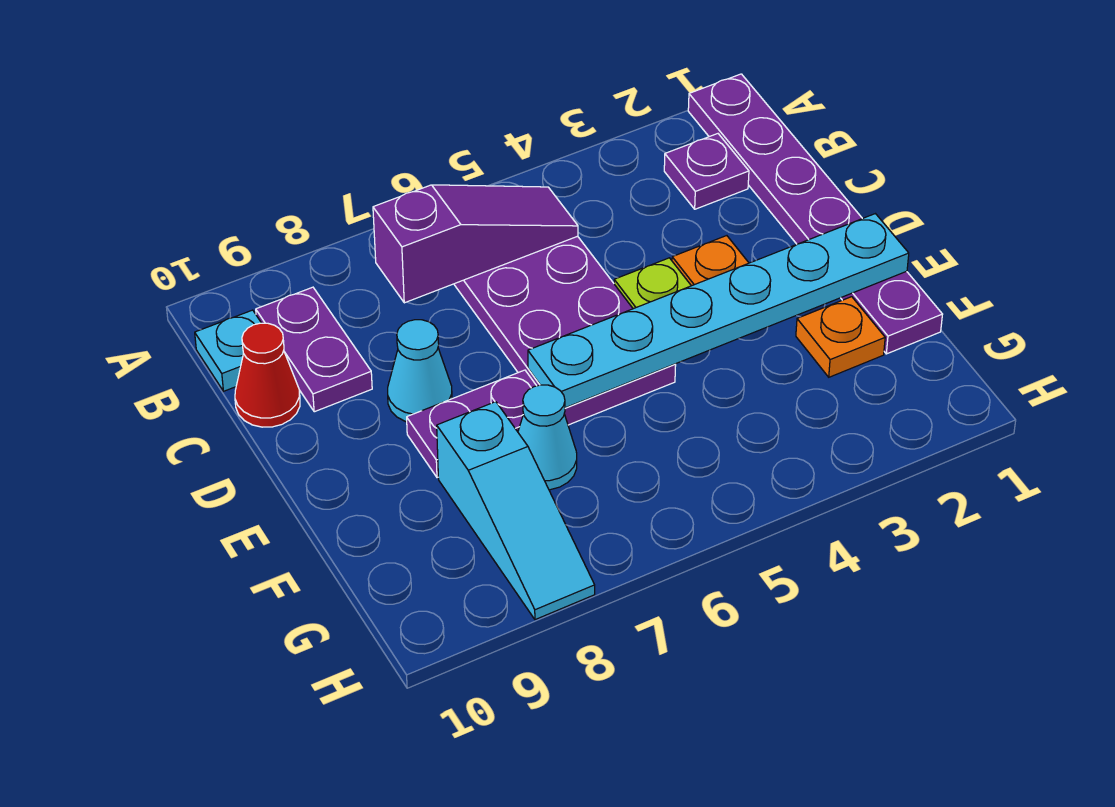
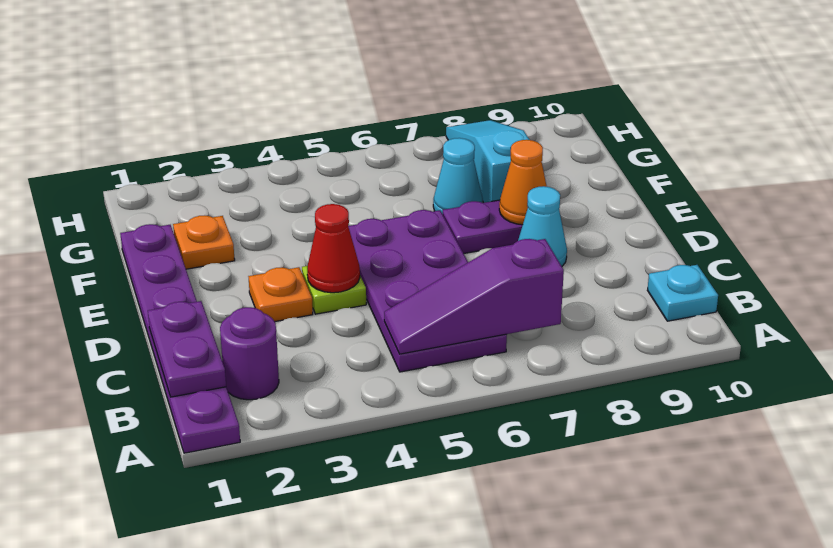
purple plate B2 level 1 -> purple round brick B2 level 1
purple plate B9:C9 level 1 -> purple plate B1:C1 level 2
red cone C10 level 1 -> red cone D4 level 2
cyan plate E1:E6 level 2 -> none
none -> orange cone E8 level 2

